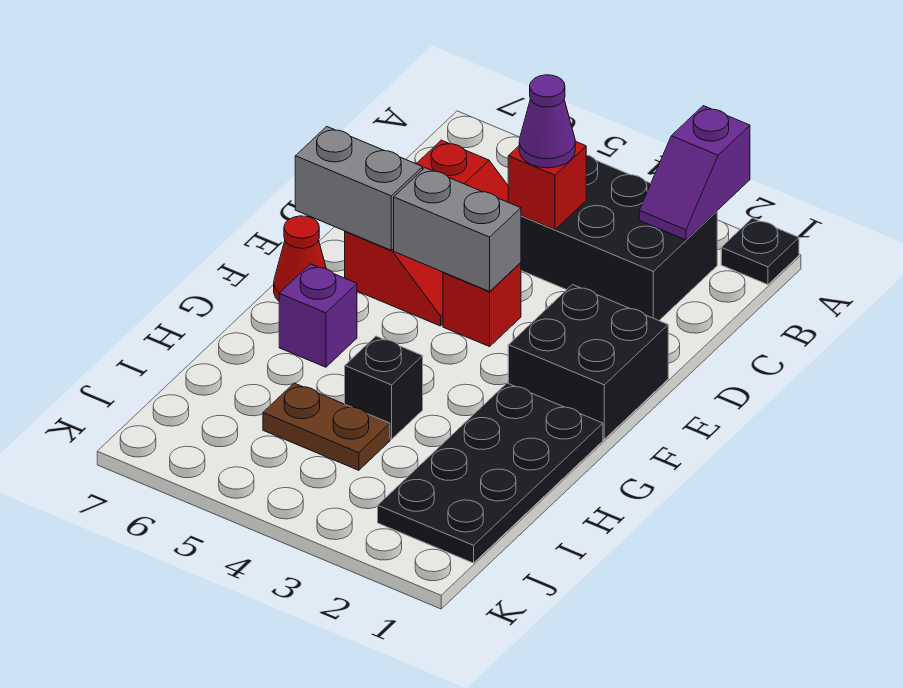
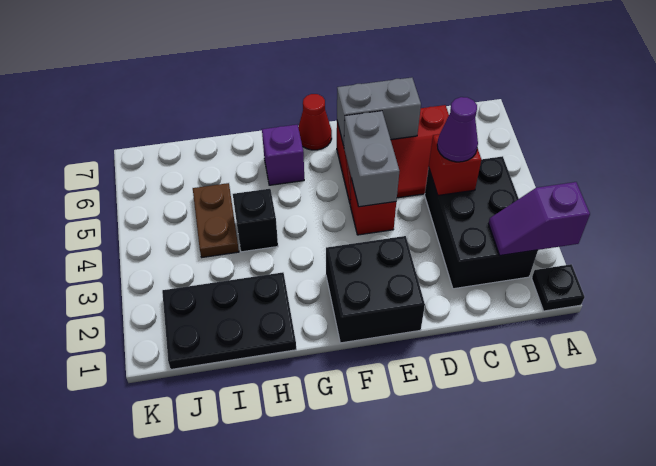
grey brick E6:E7 level 2 -> grey brick D6:E6 level 2
black plate G1:J2 level 1 -> black plate H1:J2 level 1

